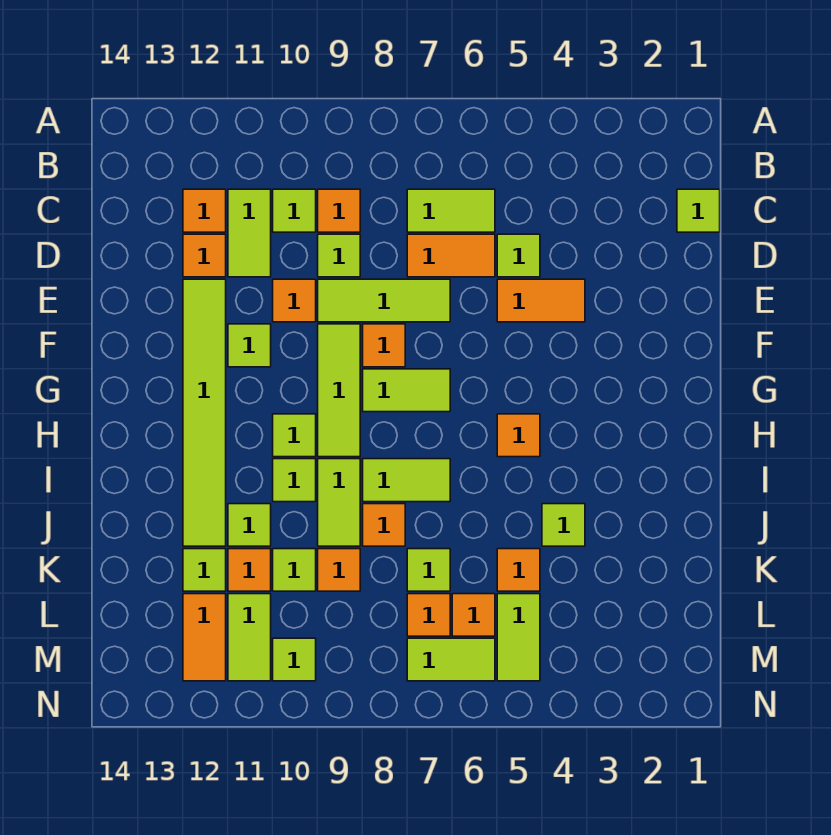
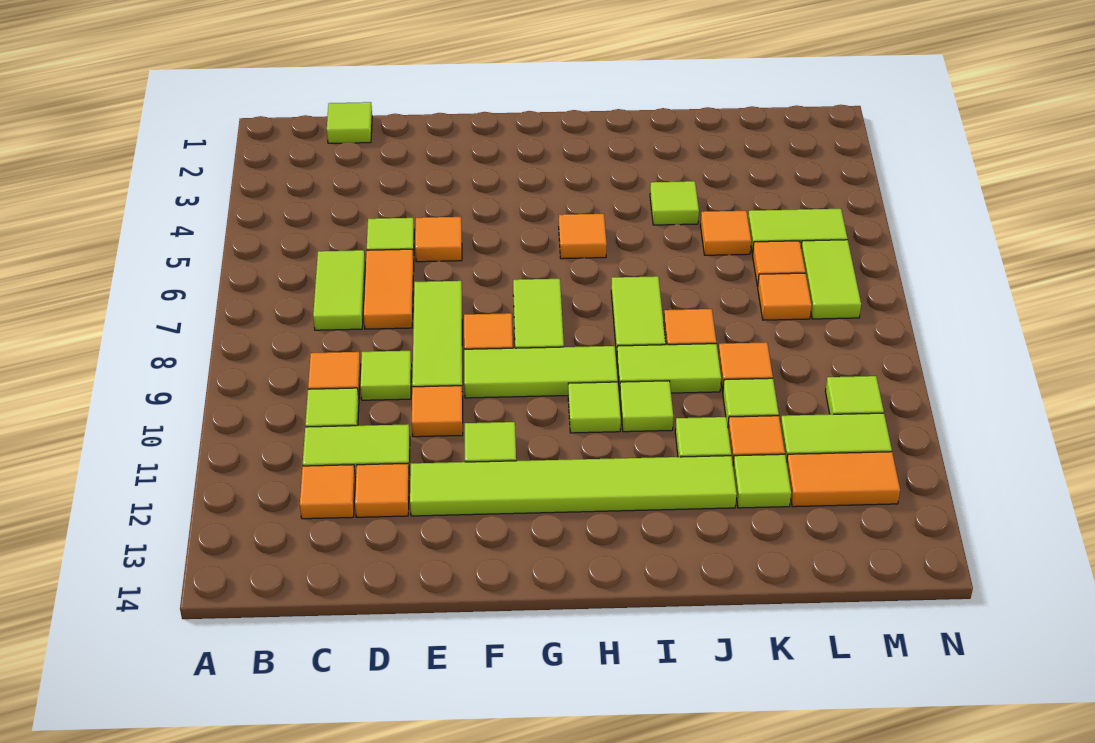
orange tile E4:E5 level 1 -> orange tile E5 level 1
lime tile K7 level 1 -> none

